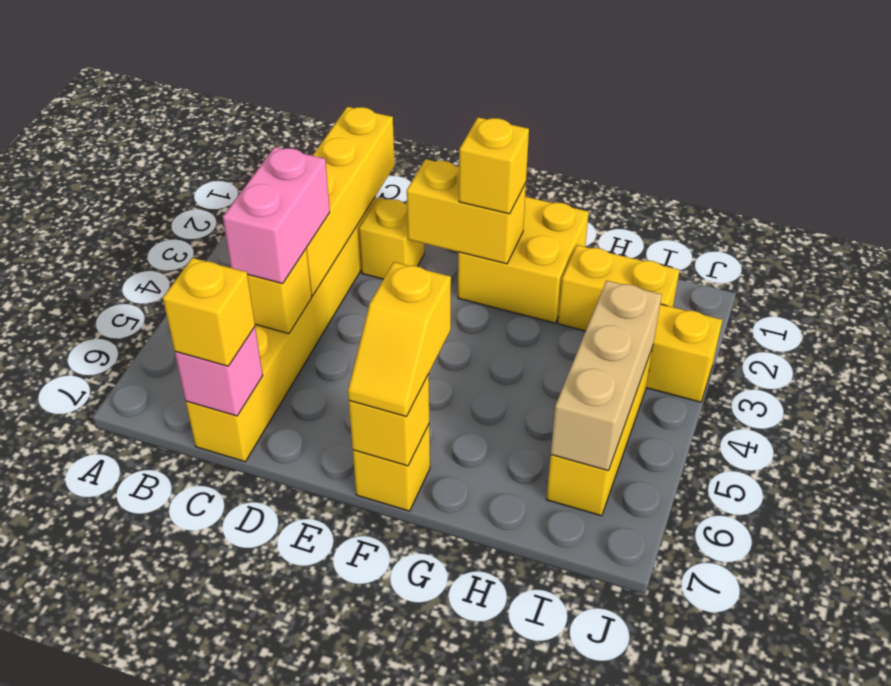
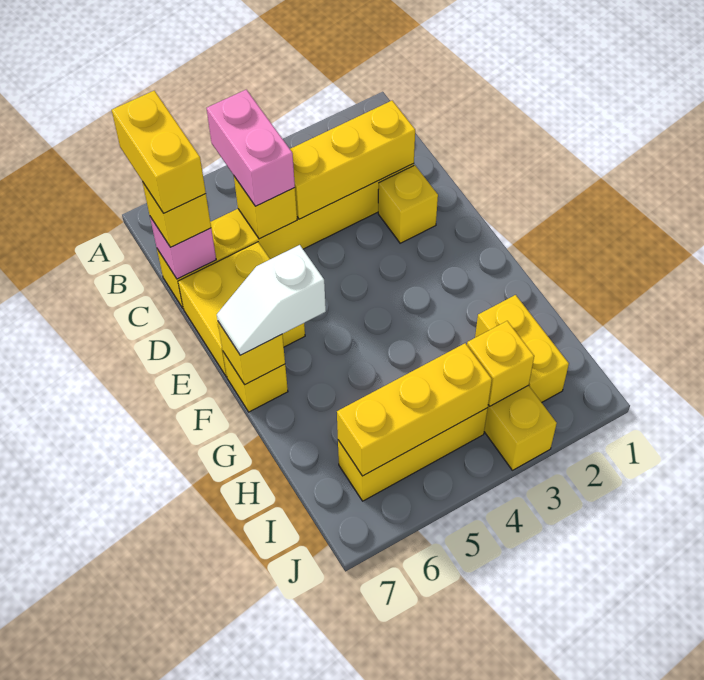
yellow brick C1:C4 level 2 -> yellow brick C2:C4 level 2
pink brick C4:C5 level 3 -> pink brick B5:C5 level 3
yellow brick E2:F2 level 2 -> yellow brick B7:C7 level 4
yellow brick F1:G2 level 1 -> yellow brick D6:E7 level 1
yellow brick F2 level 3 -> yellow brick I3 level 2
yellow slope F6:F7 level 3 top 6 -> white slope F6:F7 level 3 top 6
tan brick I4:I6 level 2 -> yellow brick I4:I6 level 2

